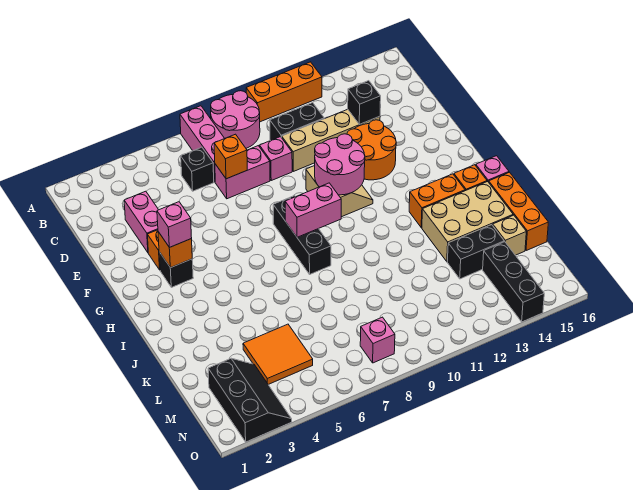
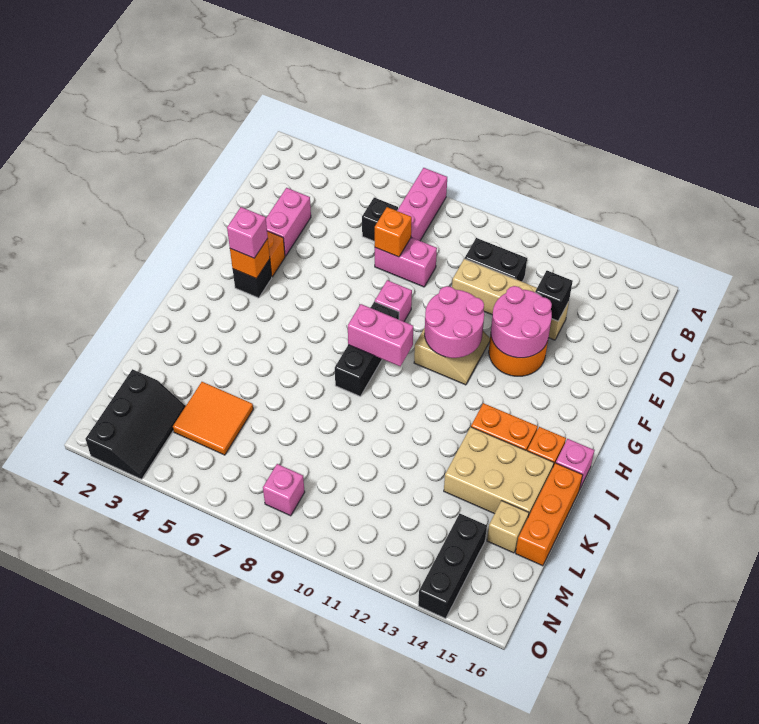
pink round brick A8:B9 level 1 -> pink round brick E12:F13 level 2
orange brick A10:A12 level 1 -> none
pink brick D9 level 1 -> pink brick F8 level 1
black brick L13:L14 level 1 -> none

